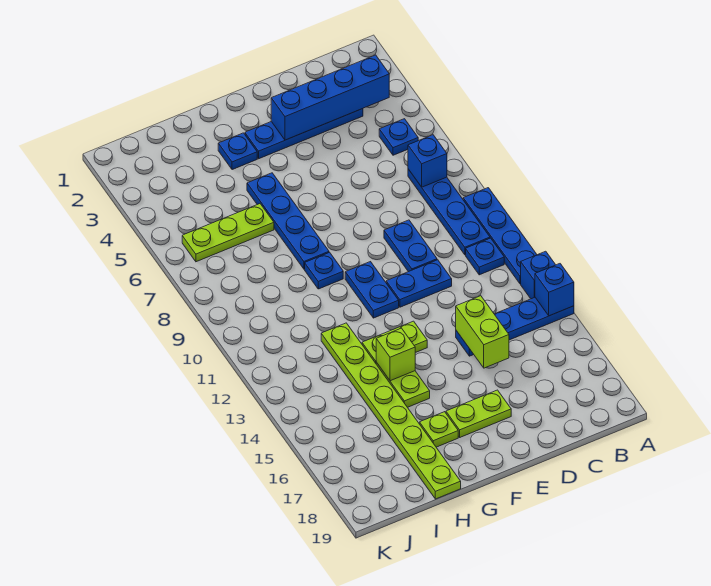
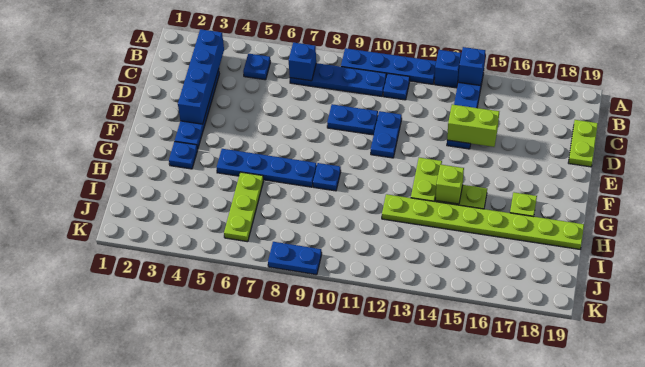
lime plate E17:F17 level 1 -> lime plate C19:D19 level 1
blue plate F10:F11 level 1 -> blue plate K8:K9 level 1

